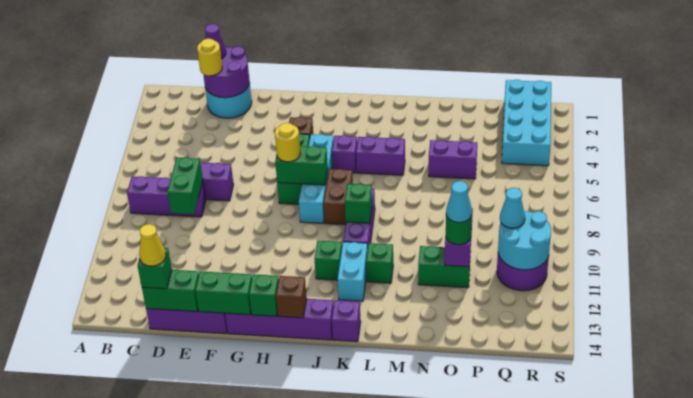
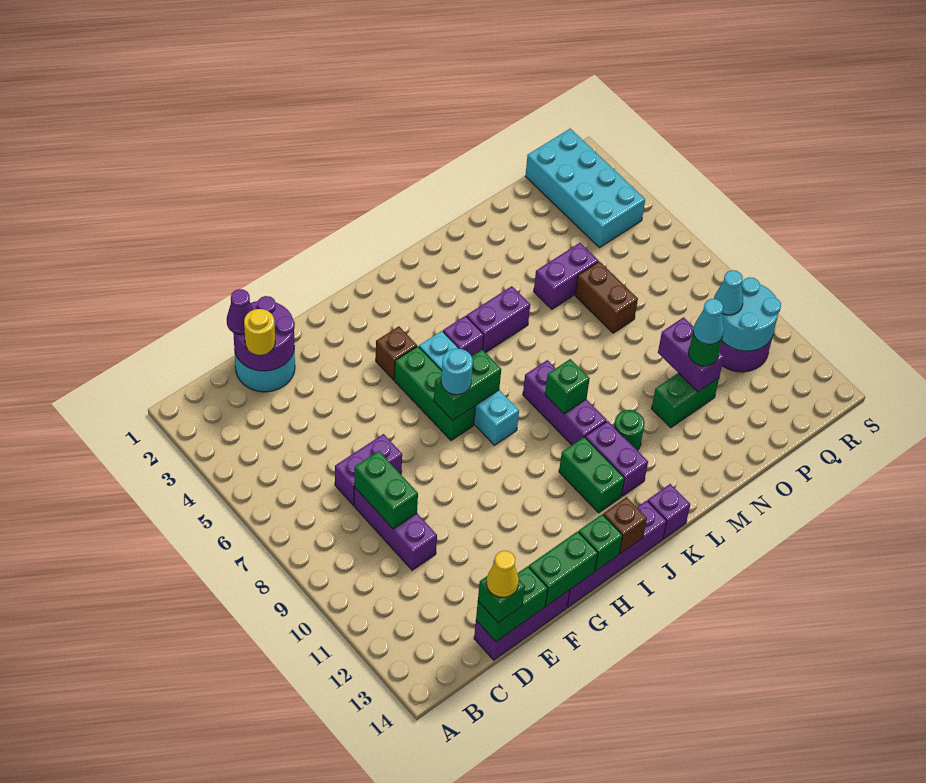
purple brick B8:D8 level 1 -> purple brick D8:D10 level 1
yellow round brick H7 level 3 -> cyan round brick H7 level 3
brown brick J7:J8 level 1 -> brown brick O6:O7 level 1
green brick J11 level 1 -> green brick J11:J12 level 1
cyan brick K11:K12 level 1 -> purple brick K11:K12 level 1
green brick L11 level 1 -> green round brick L11 level 1

